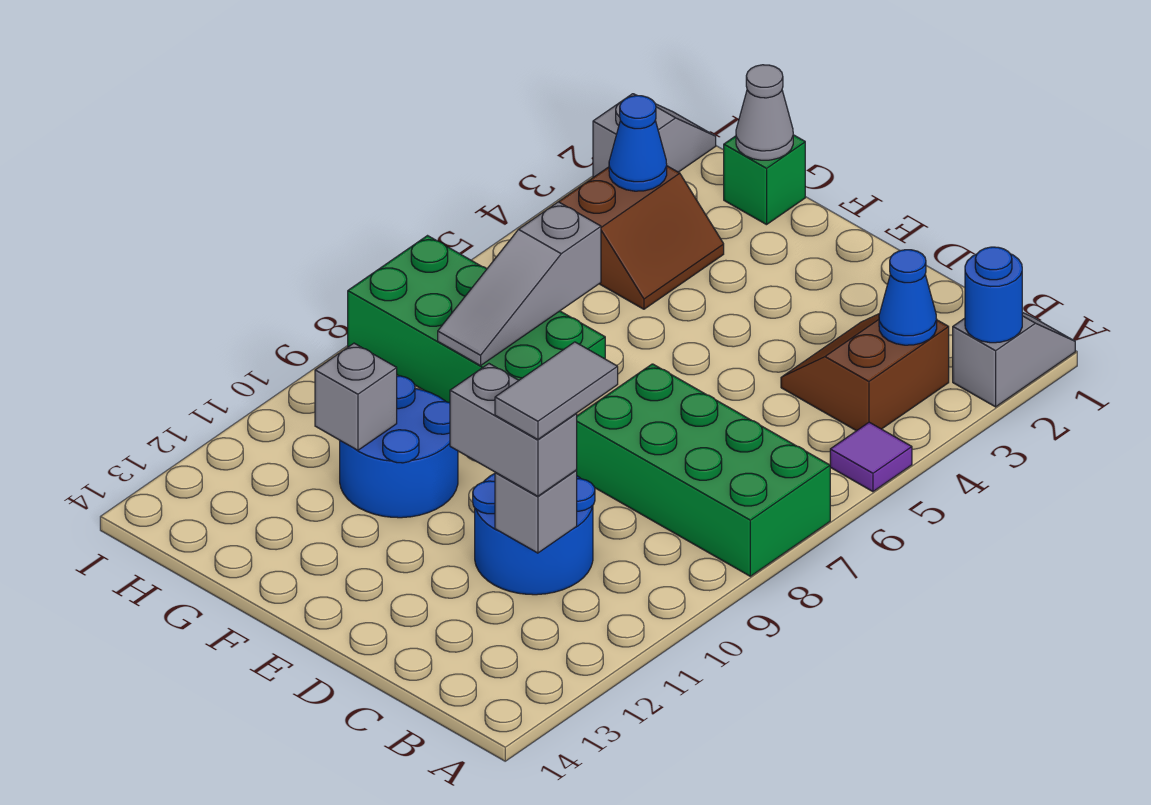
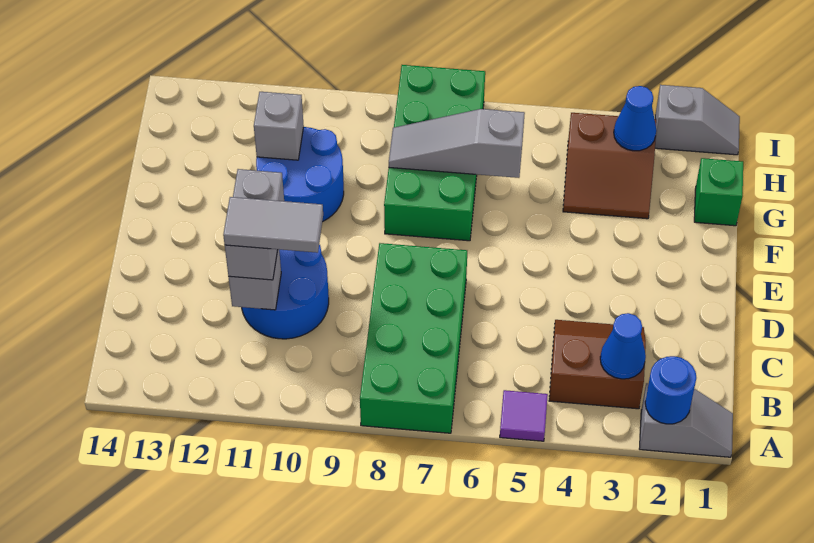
grey cone G1 level 2 -> none

